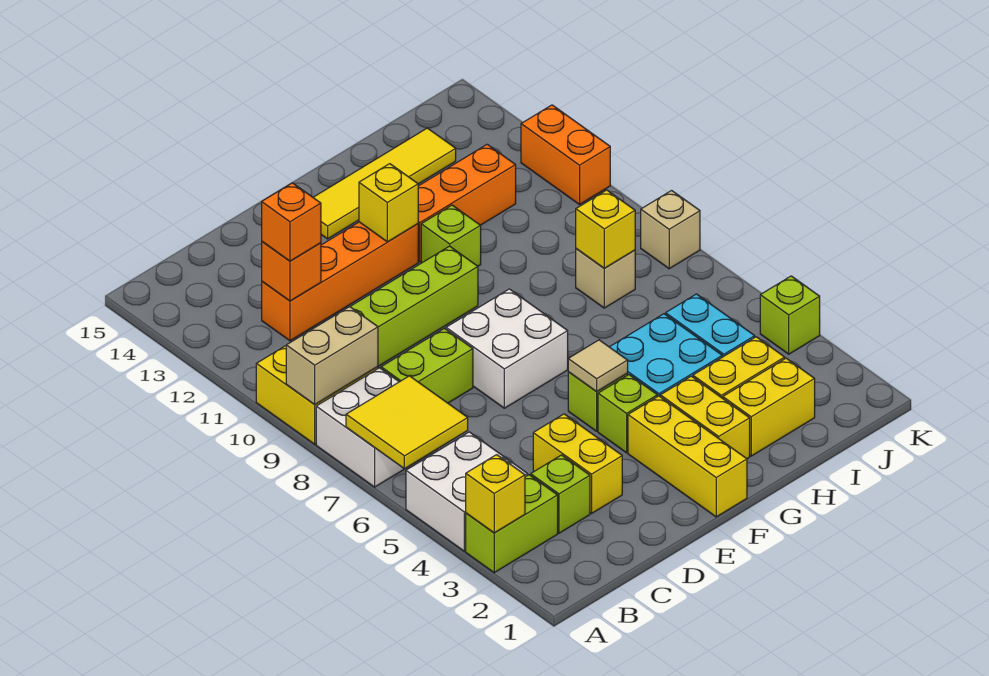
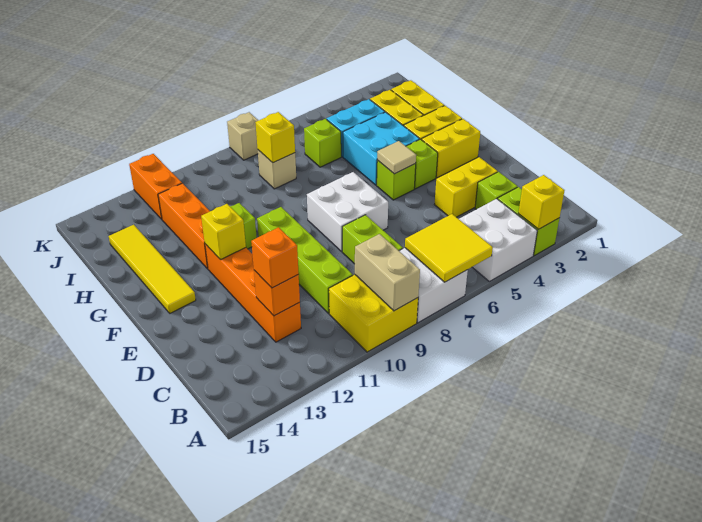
yellow brick F1:F3 level 1 -> yellow brick F2:F3 level 1
lime brick K4 level 1 -> lime brick I6 level 1
orange brick K11:K12 level 1 -> orange brick J12:K12 level 1

